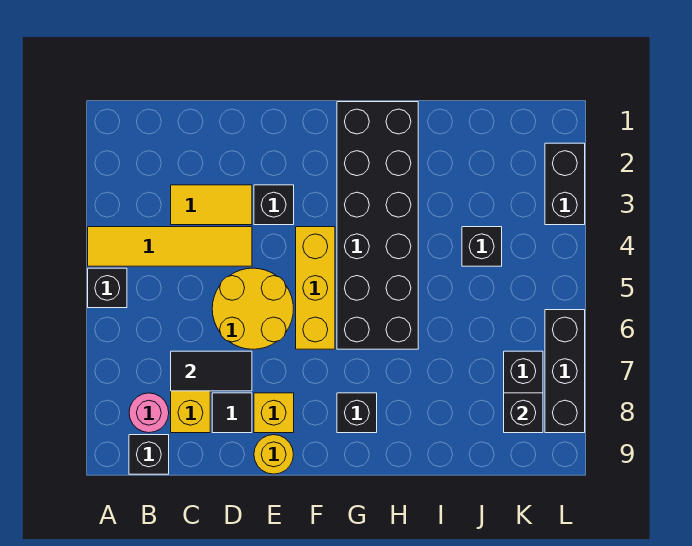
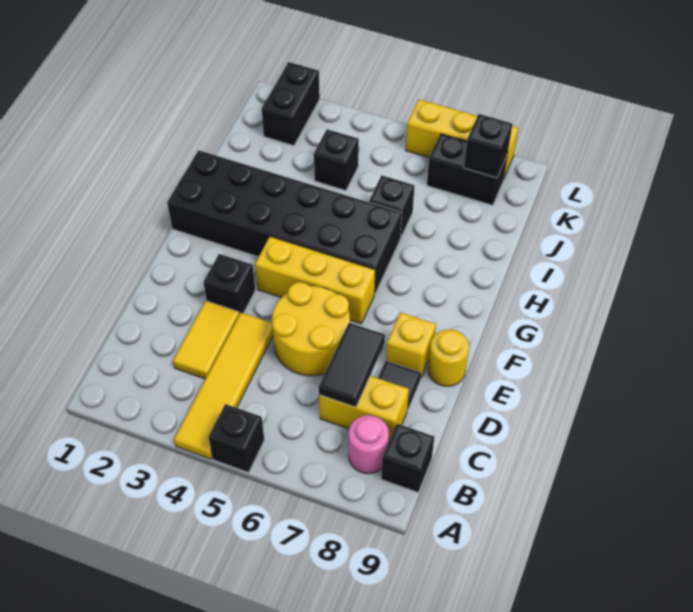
black brick G8 level 1 -> black brick I6 level 1
black brick L2:L3 level 1 -> black brick K2:L2 level 1
black brick L6:L8 level 1 -> yellow brick L6:L8 level 1

